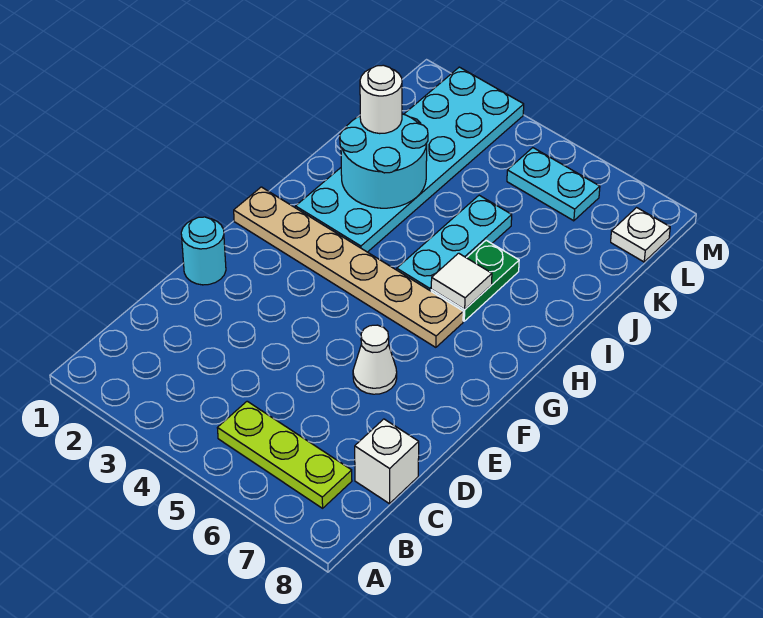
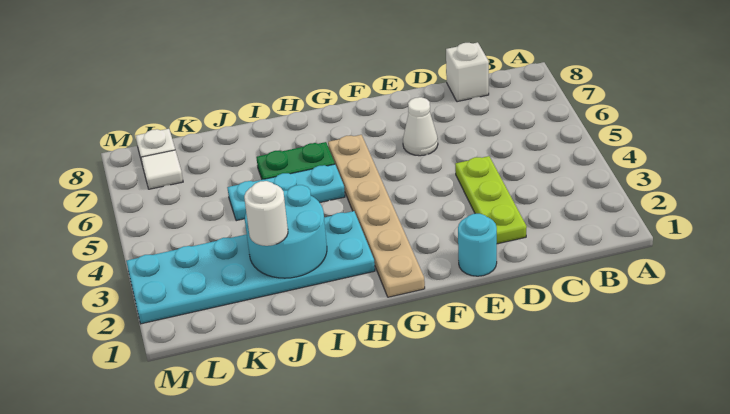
lime plate B5:B7 level 1 -> lime plate D2:D4 level 1
white tile H6 level 2 -> white tile L7 level 1
cyan plate L5:L6 level 1 -> none

